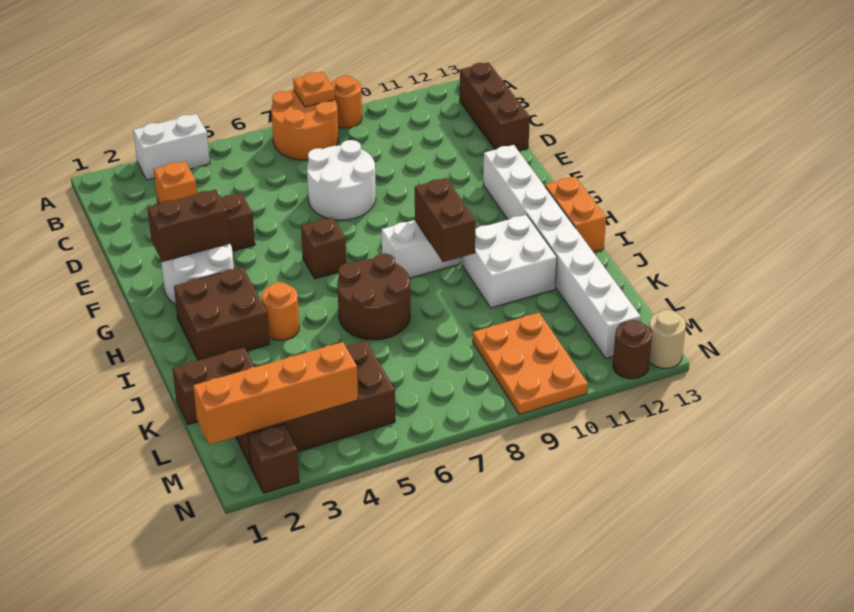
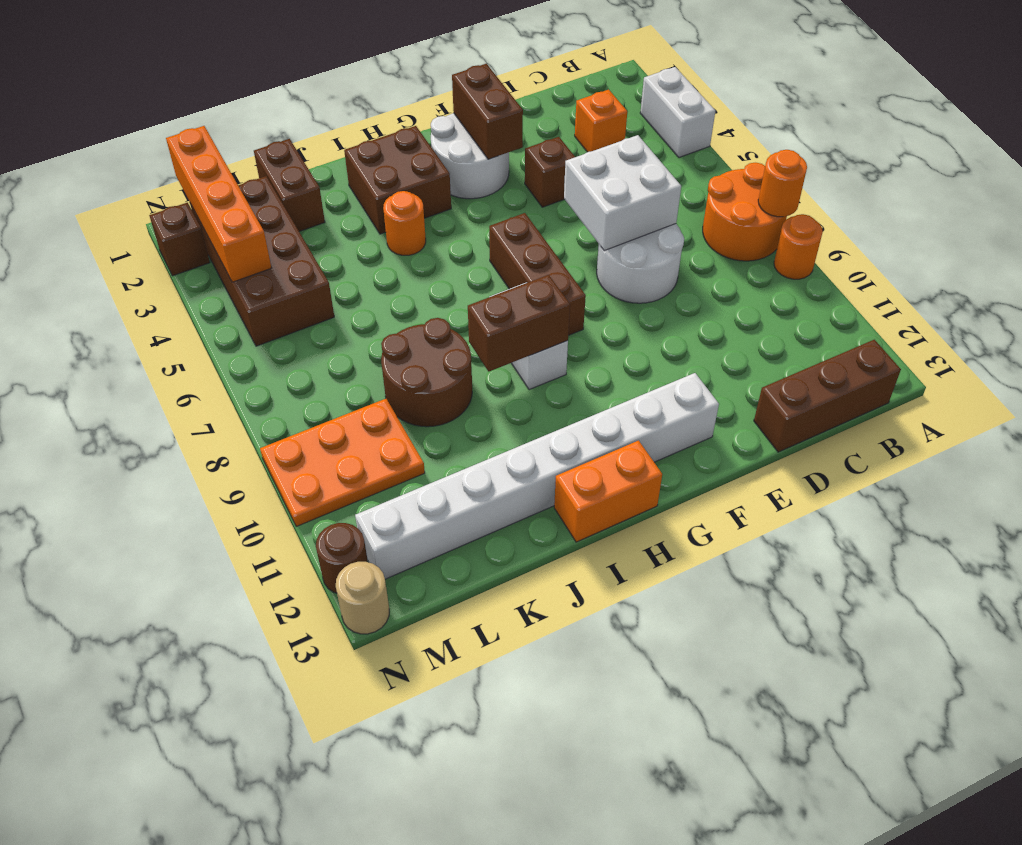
orange plate A8 level 2 -> orange round brick A8 level 2
brown brick G6 level 1 -> brown brick G6:G8 level 1
brown round brick I6:J7 level 1 -> brown round brick J8:K9 level 1
white brick I10:J11 level 1 -> white brick D6:E7 level 2

